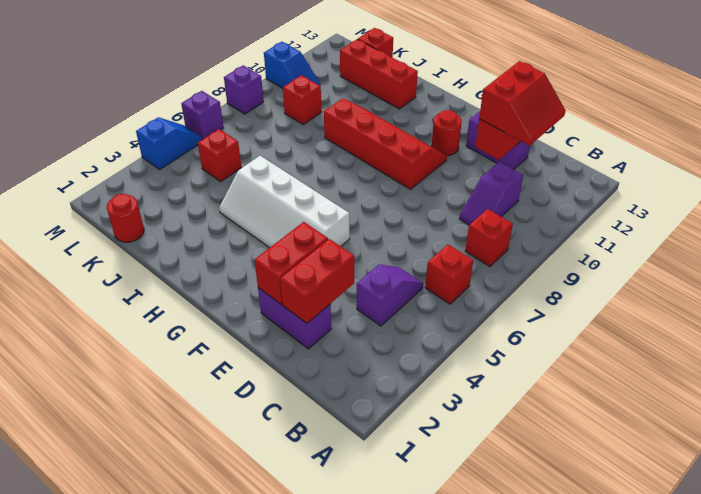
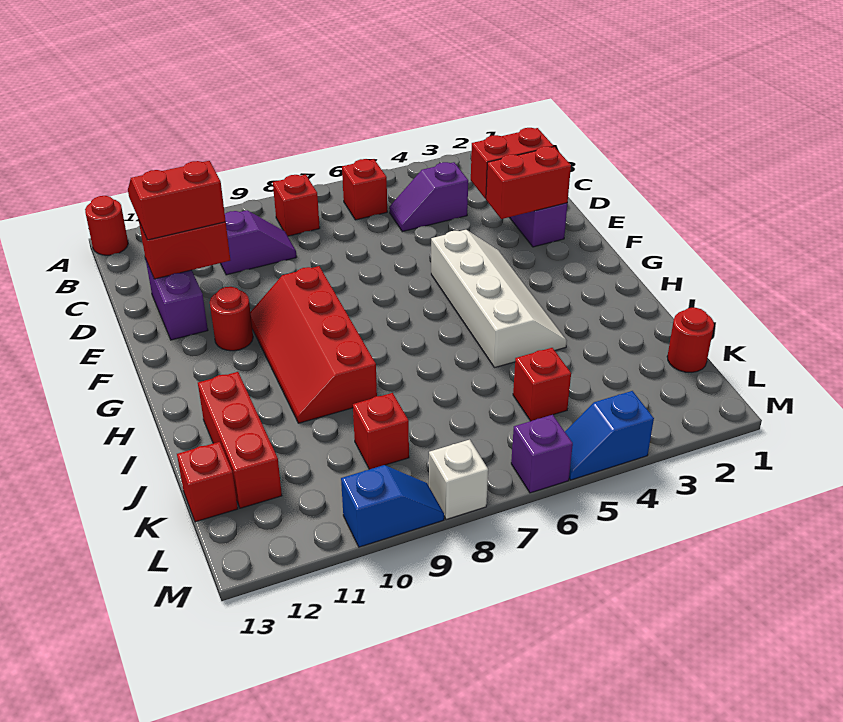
none -> red round brick A13 level 1
blue slope L10:M10 level 1 top M -> blue slope M9:M10 level 1 top 10
purple brick M8 level 1 -> white brick M8 level 1

